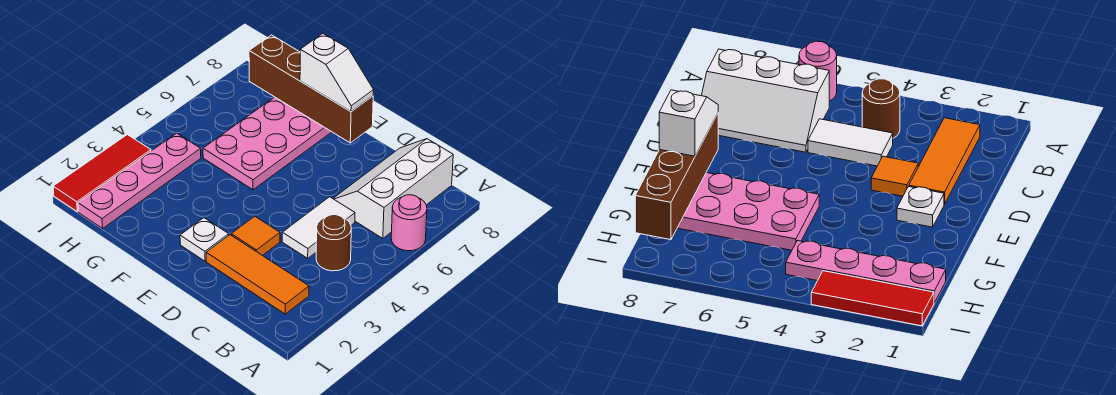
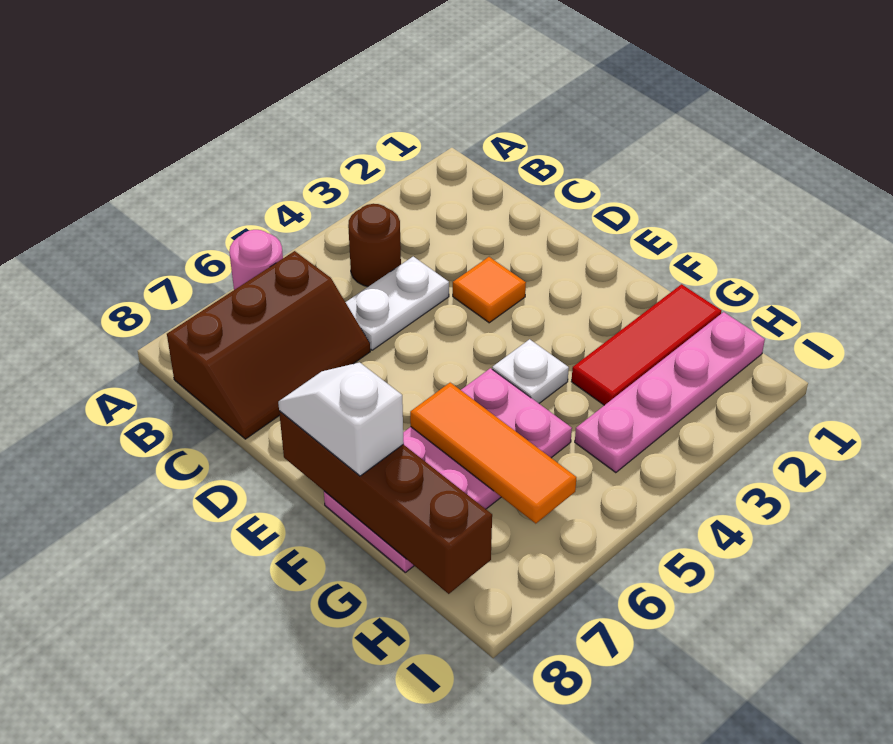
orange tile B2:D2 level 1 -> orange tile F6:H6 level 2
white slope B6:C8 level 1 top B -> brown slope B6:C8 level 1 top B
white tile C4:C5 level 1 -> white plate C4:C5 level 1
white plate E2 level 1 -> white plate F4 level 1
red tile I1:I3 level 1 -> red tile G1:G3 level 1

